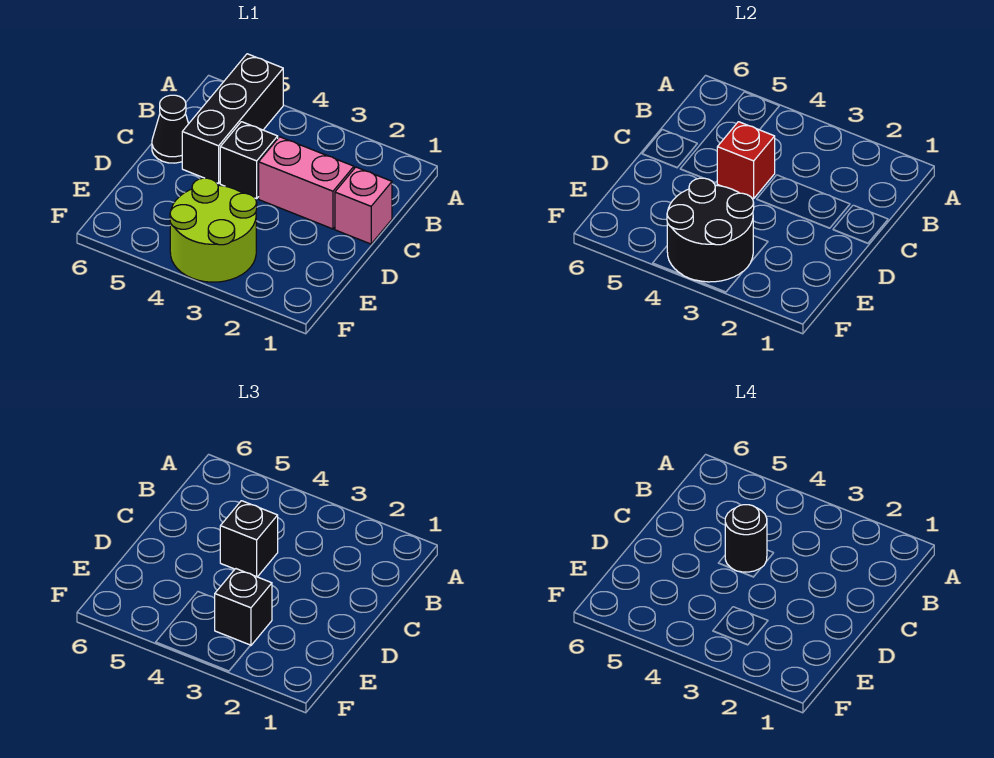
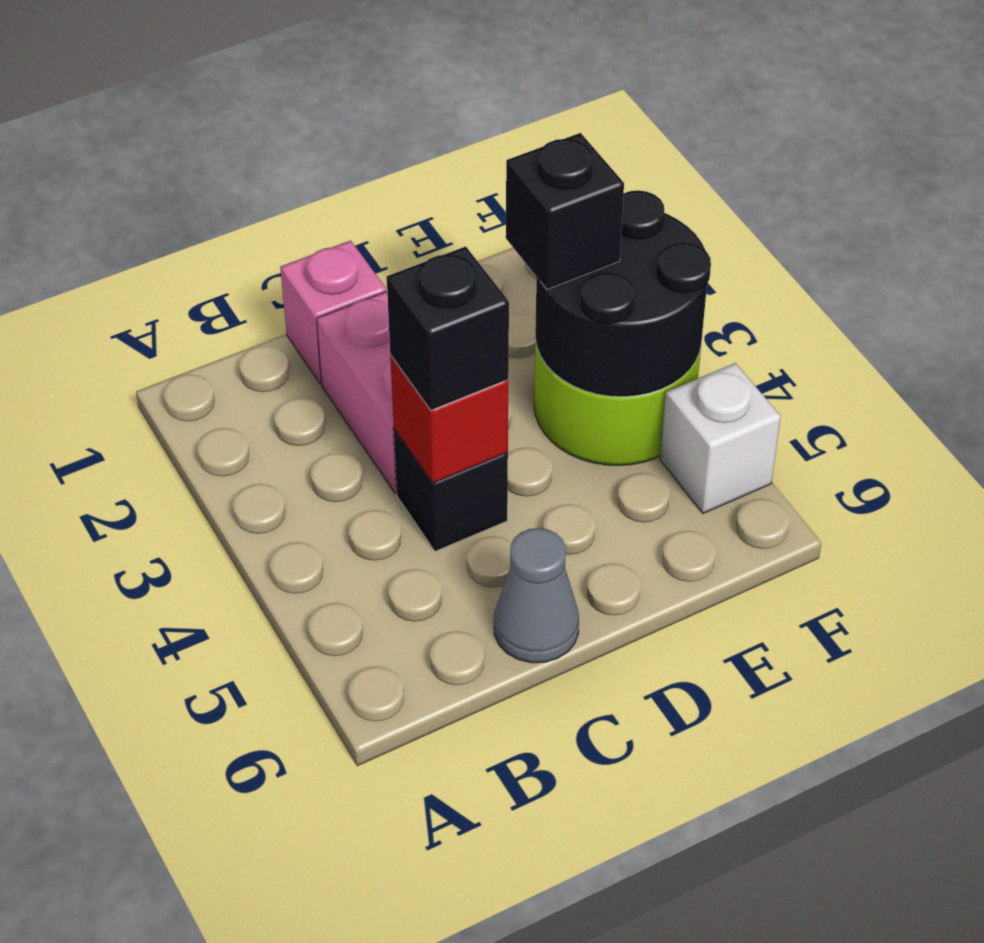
black brick A5:C5 level 1 -> none
black round brick C4 level 4 -> none
black cone C6 level 1 -> grey cone C6 level 1
none -> white brick F5 level 1

